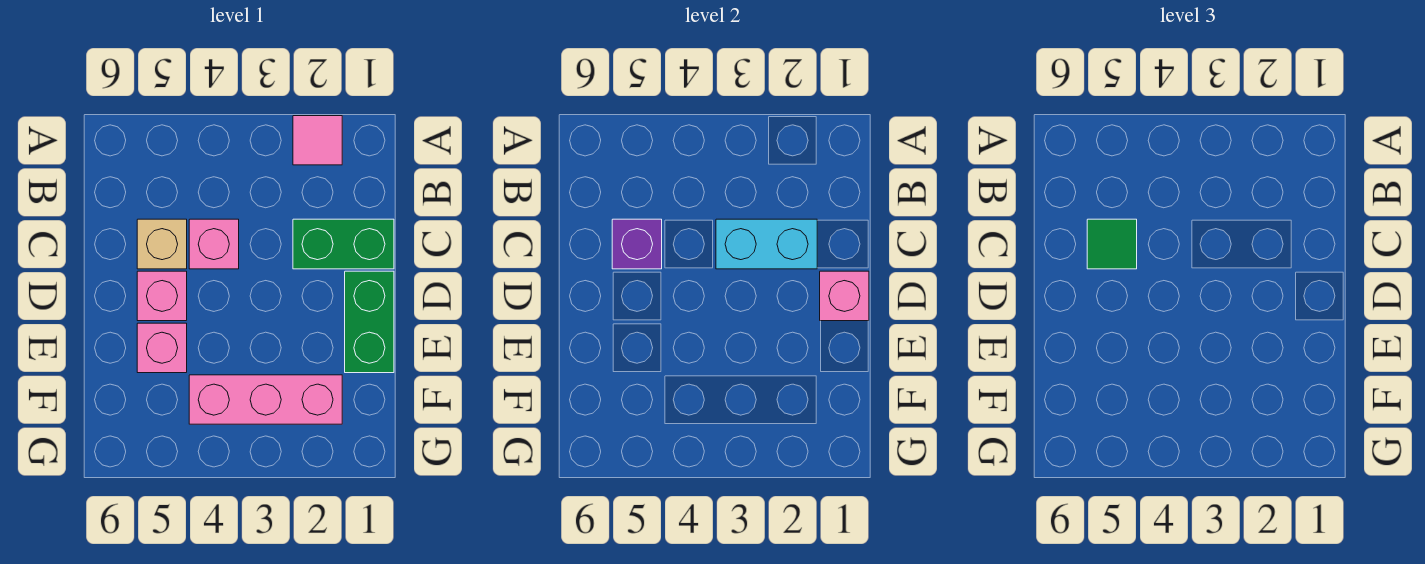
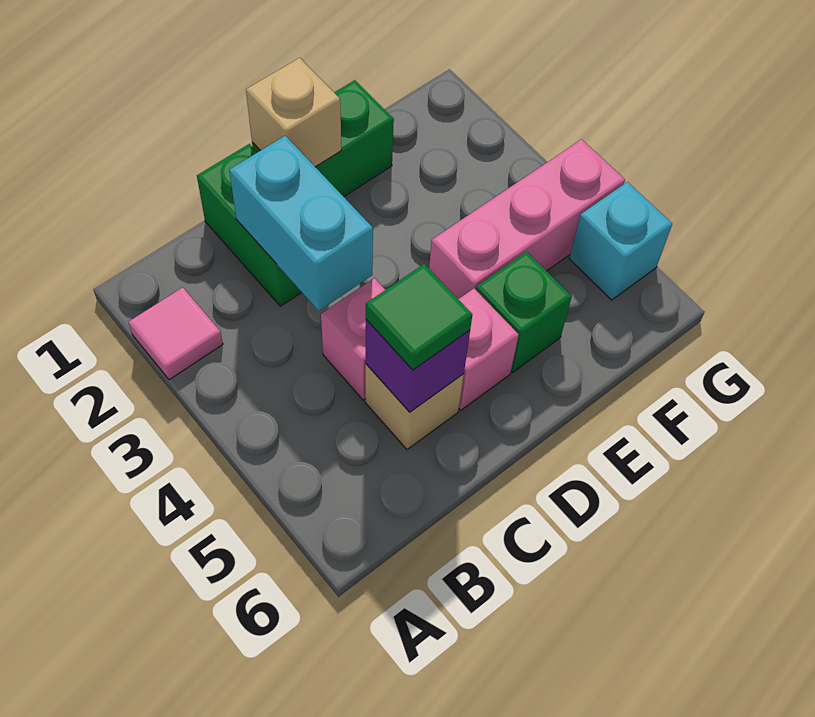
pink brick D1 level 2 -> tan brick D1 level 2
pink brick E5 level 1 -> green brick E5 level 1
pink brick F2:F4 level 1 -> pink brick E4:G4 level 1
none -> cyan brick G5 level 1

